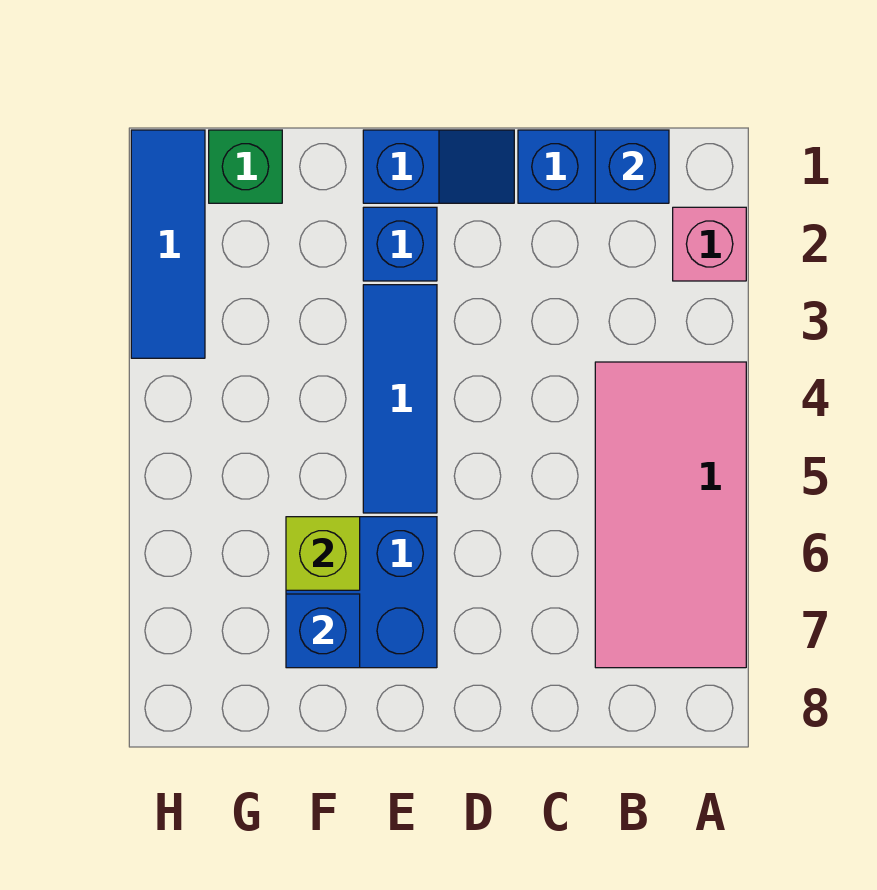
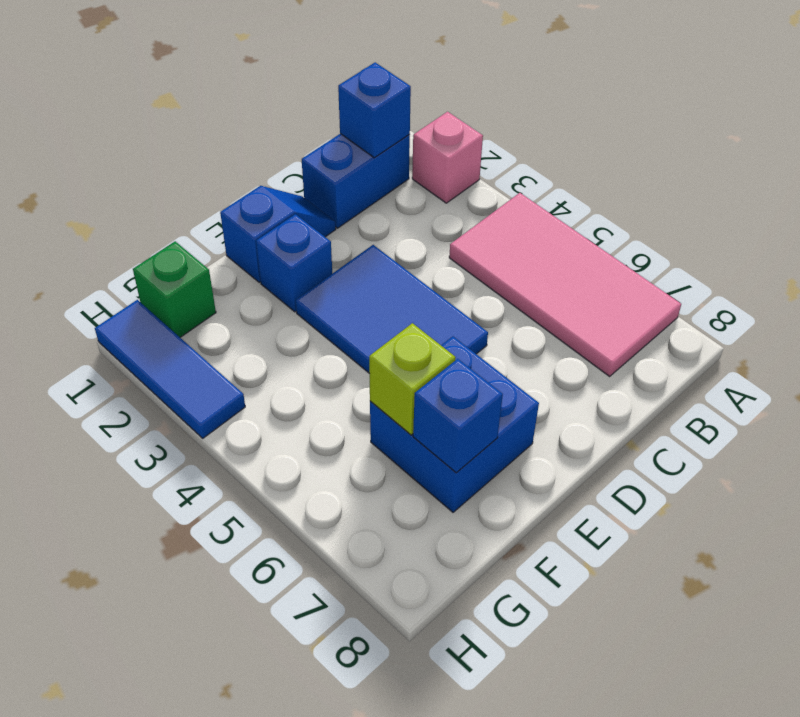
blue tile E3:E5 level 1 -> blue tile D3:E5 level 1

